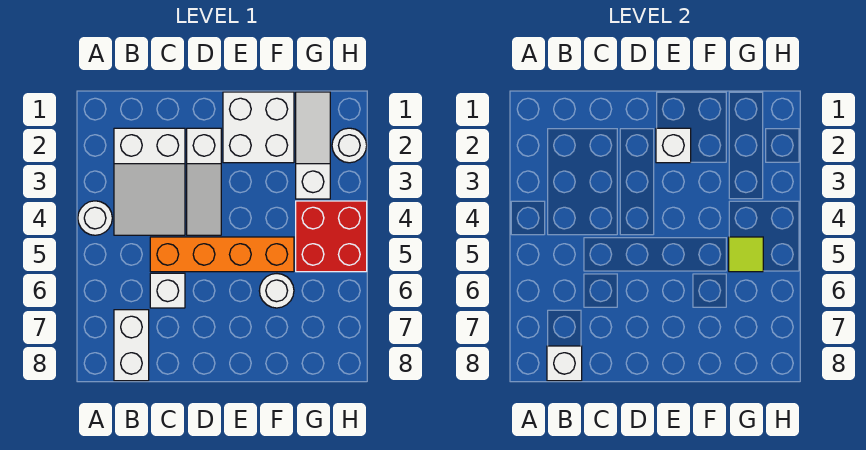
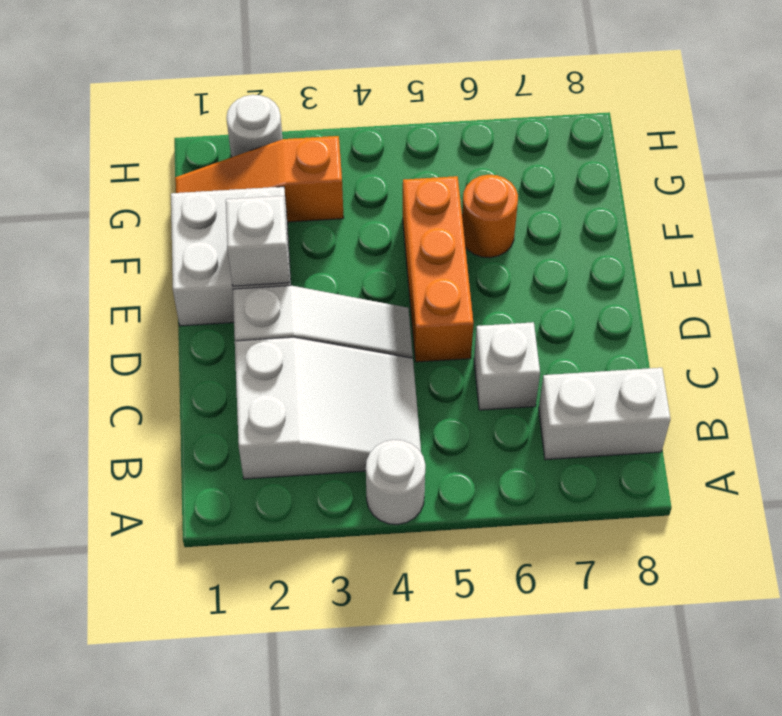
white brick B8 level 2 -> none
orange brick C5:F5 level 1 -> orange brick D5:F5 level 1
white round brick F6 level 1 -> orange round brick F6 level 1
white slope G1:G3 level 1 top 3 -> orange slope G1:G3 level 1 top 3
red brick G4:H5 level 1 -> none
lime tile G5 level 2 -> none

